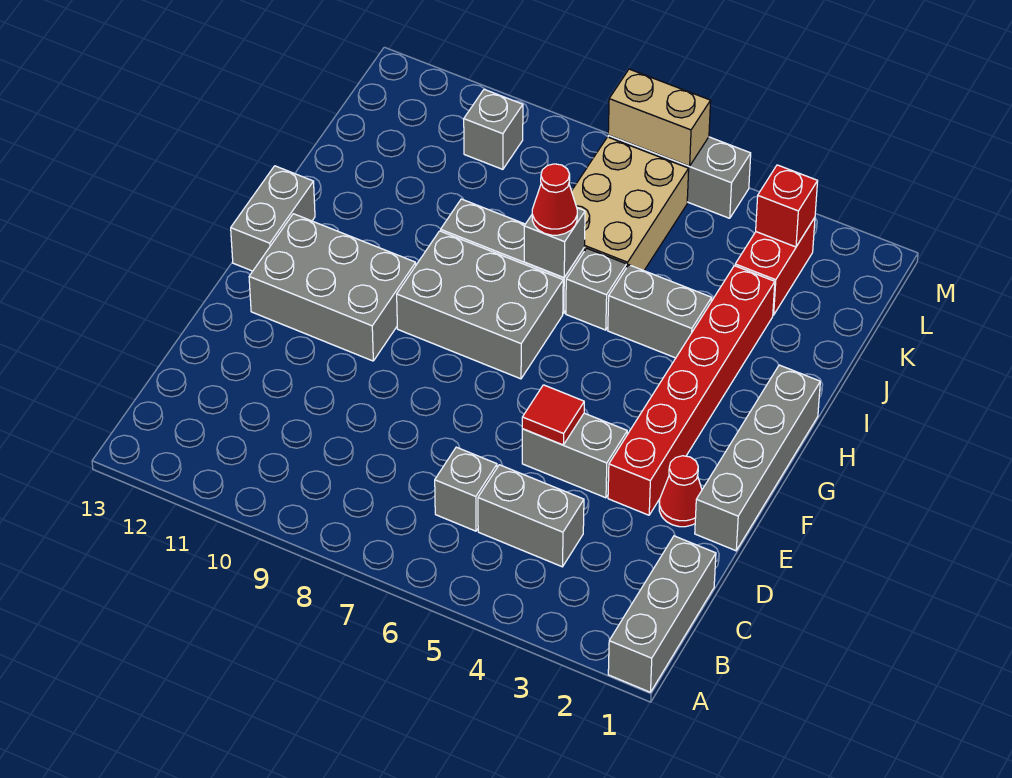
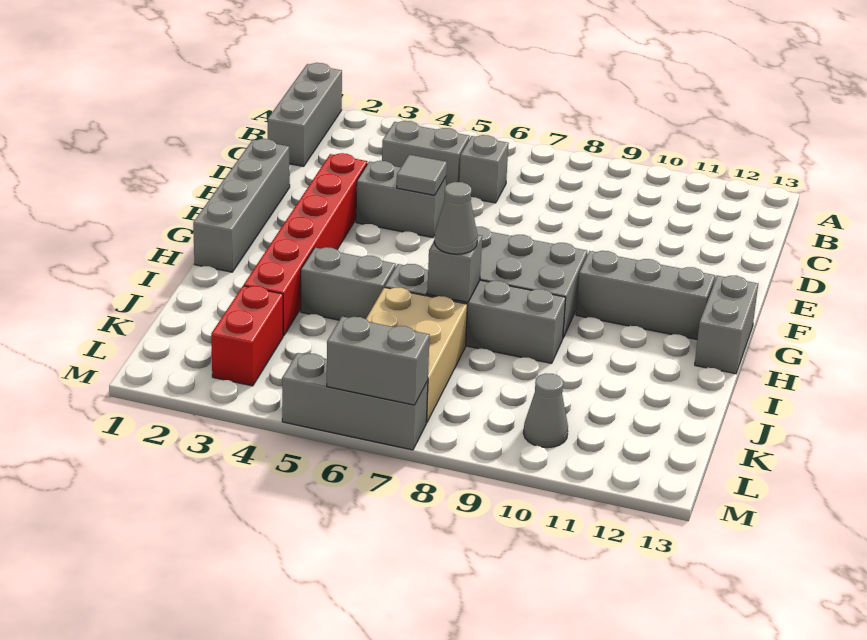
red cone E2 level 1 -> none
red tile E5 level 2 -> grey tile E5 level 2
grey brick F10:G12 level 1 -> grey brick G10:G12 level 1
red cone I7 level 3 -> grey cone I7 level 3
red brick L3 level 2 -> none
grey brick L10 level 1 -> grey cone L10 level 1
tan brick M6:M7 level 2 -> grey brick M6:M7 level 2

